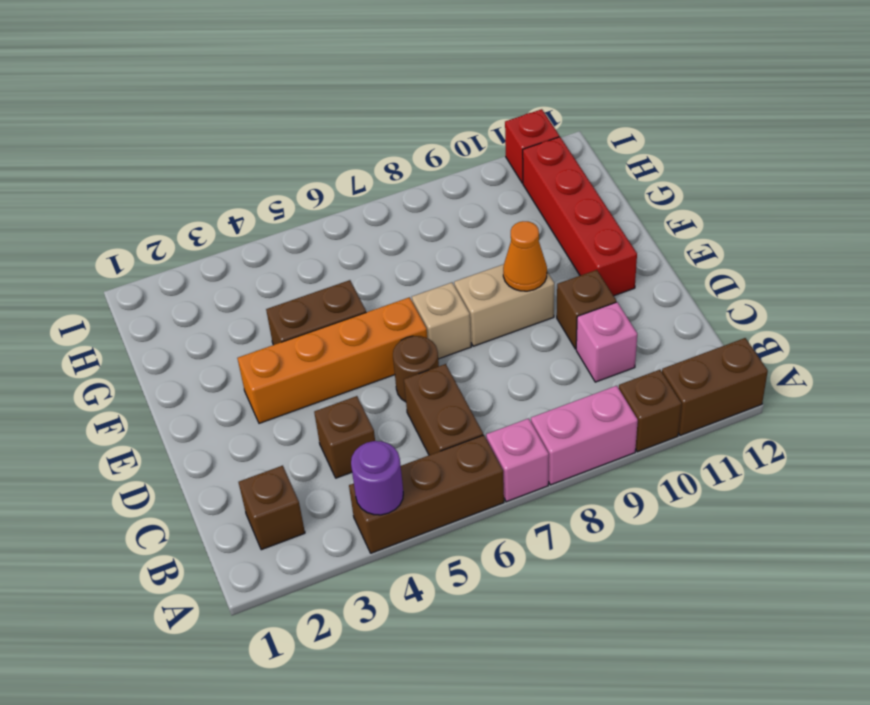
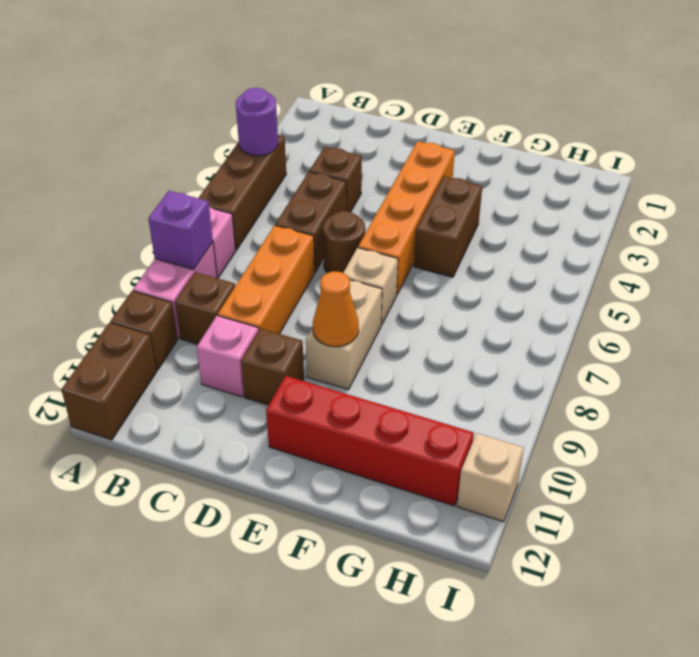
none -> purple brick A8 level 2
brown brick B2 level 1 -> brown brick B9 level 1
brown brick B6:C6 level 1 -> brown brick C5:C6 level 1
none -> orange brick C7:C9 level 1
red brick I11 level 1 -> tan brick I11 level 1

